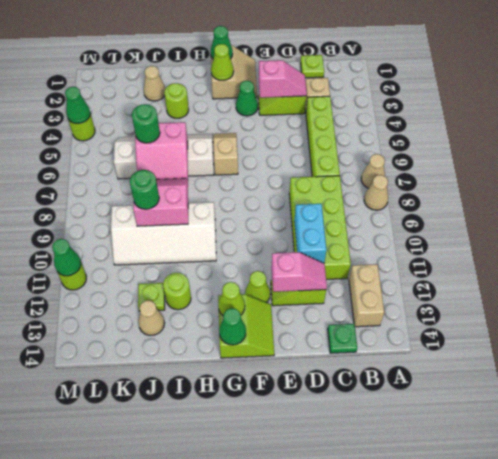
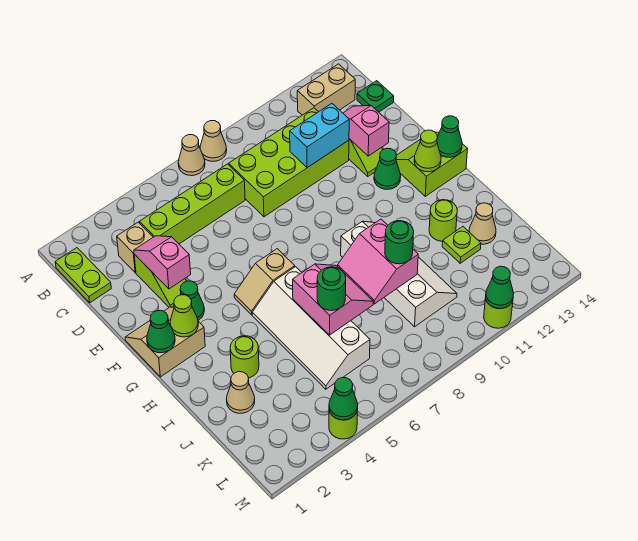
lime plate C1 level 1 -> lime plate B1:C1 level 1
lime cone F12 level 1 -> green cone F12 level 1

